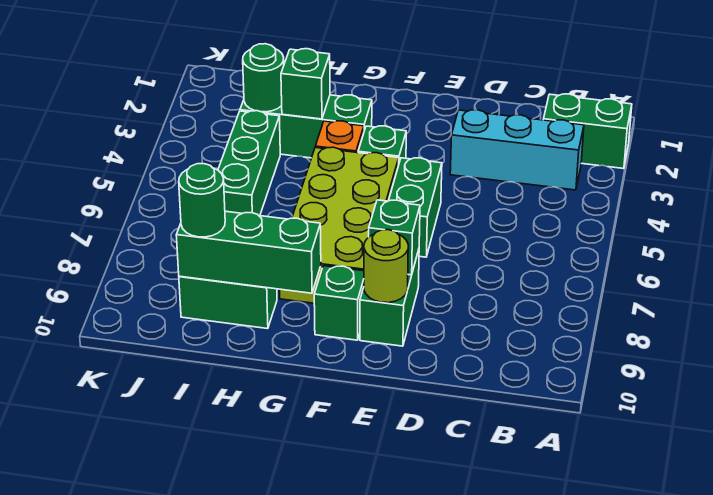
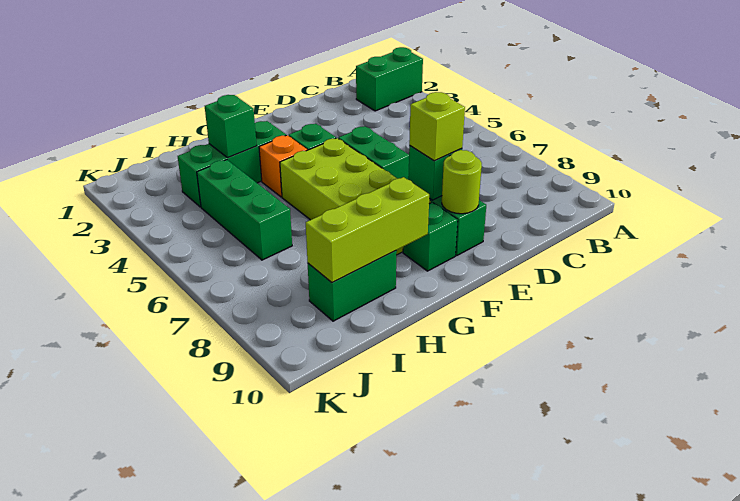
cyan brick B3:D3 level 1 -> none
none -> lime brick E8 level 3
green brick G9:I9 level 2 -> lime brick G9:I9 level 2
green round brick I3 level 2 -> none
green round brick I9 level 3 -> none

